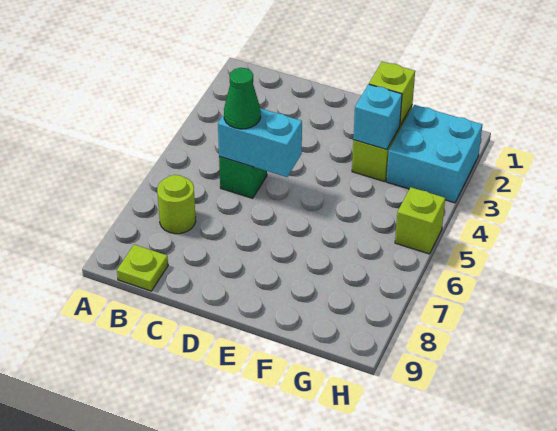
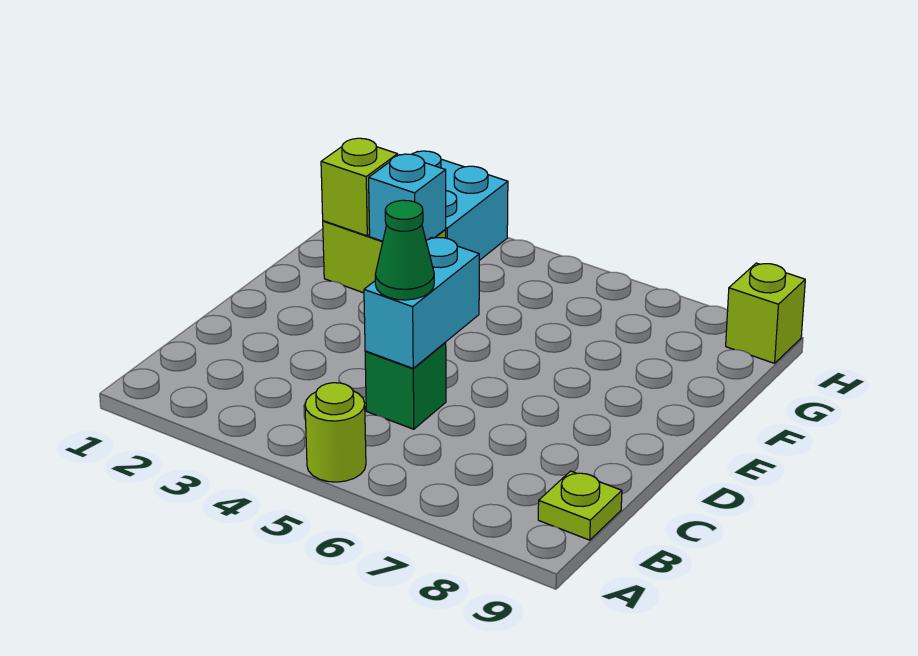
lime round brick B7 level 1 -> lime round brick A5 level 1
lime brick H5 level 1 -> lime brick H9 level 1

